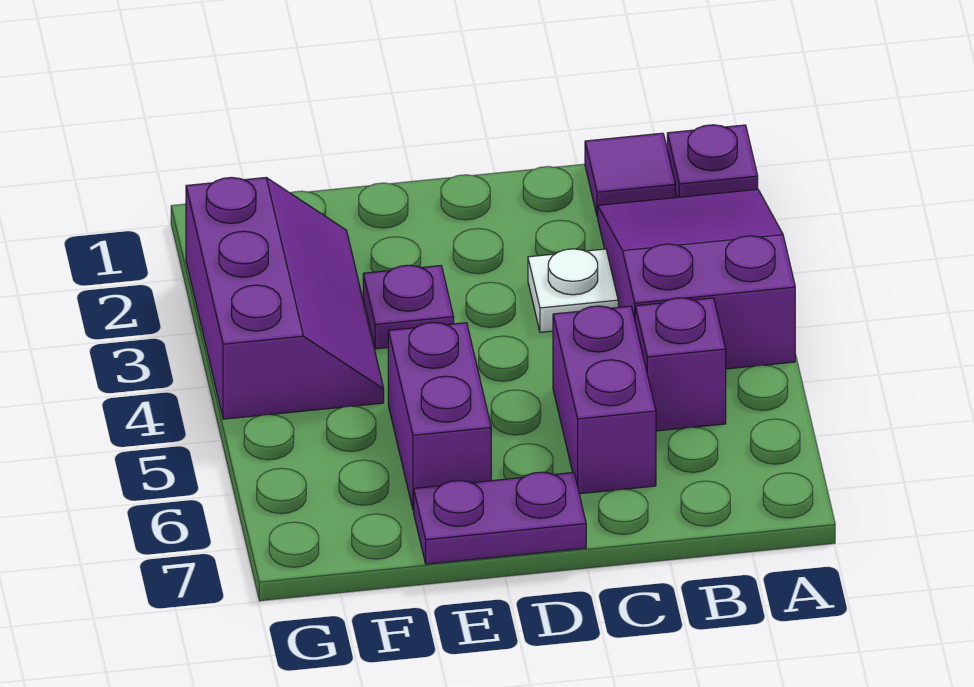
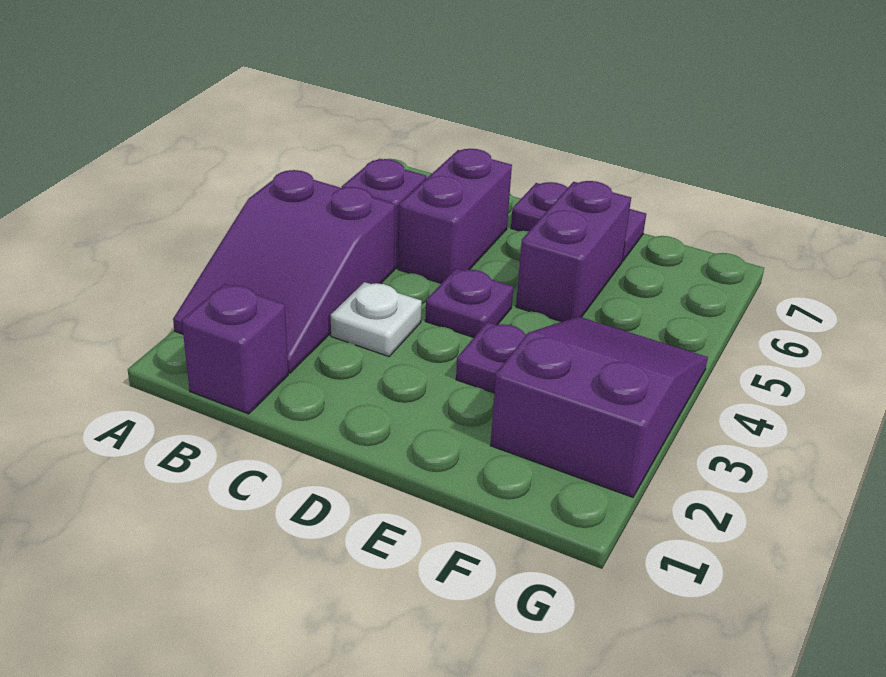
purple plate A1 level 1 -> purple plate D4 level 1
purple tile B1 level 1 -> purple brick B1 level 1
purple slope F2:G4 level 1 top G -> purple slope F2:G4 level 1 top 2

